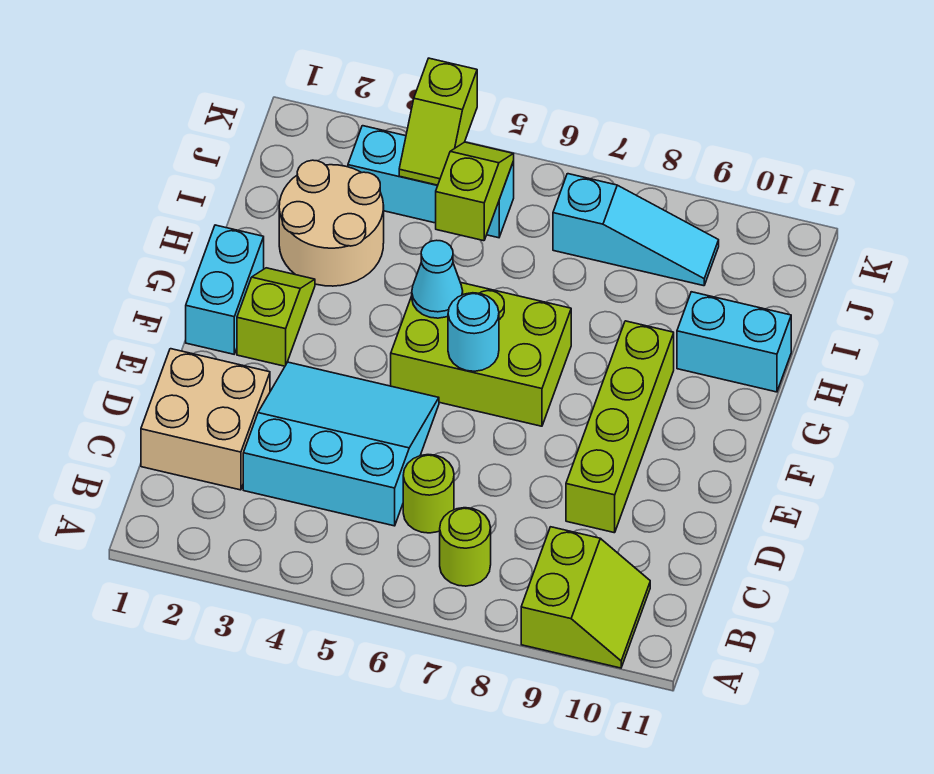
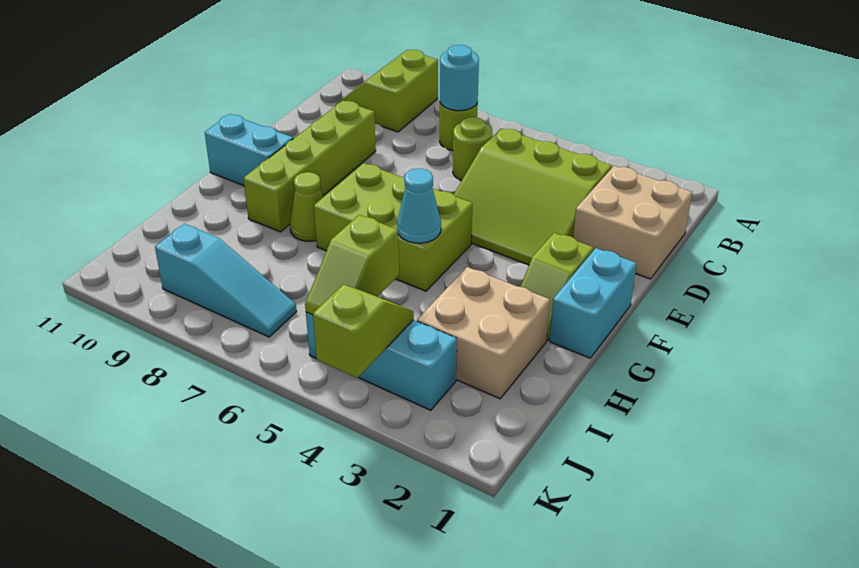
cyan slope C3:E5 level 1 top C -> lime slope C3:E5 level 1 top C
cyan round brick F6 level 2 -> cyan round brick B7 level 2
none -> lime cone G8 level 1
tan round brick H2:I3 level 1 -> tan brick H2:I3 level 1
cyan brick H10:H11 level 1 -> cyan brick F10:F11 level 1
cyan slope J7:J9 level 1 top 7 -> cyan slope J7:J9 level 1 top 9

